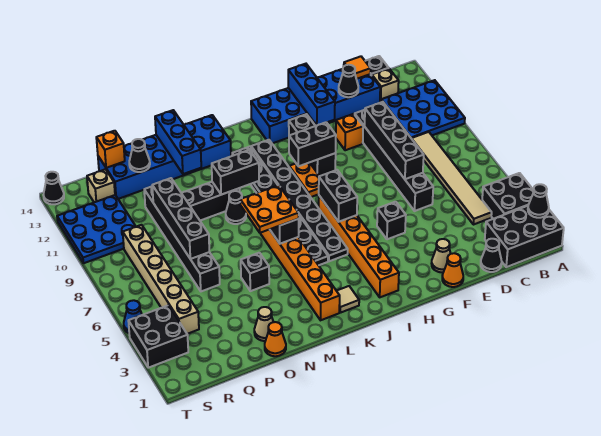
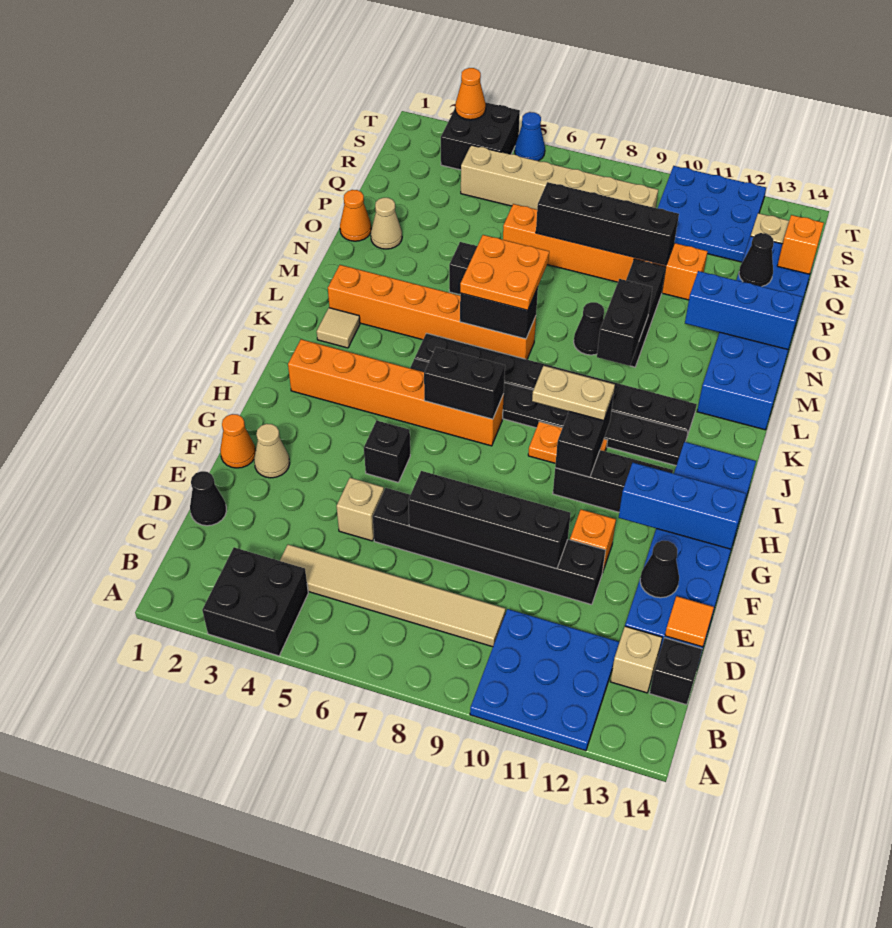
black brick A1:C2 level 1 -> none
black cone A2 level 2 -> none
none -> tan brick E5 level 1
none -> tan plate I9:I10 level 3
black brick P6:P11 level 1 -> orange brick P6:P11 level 1
none -> orange cone T3 level 2
black cone T14 level 1 -> none

